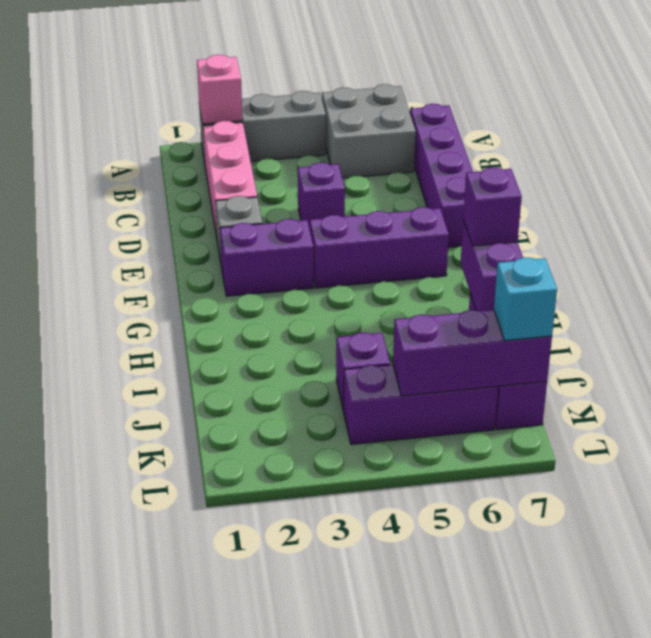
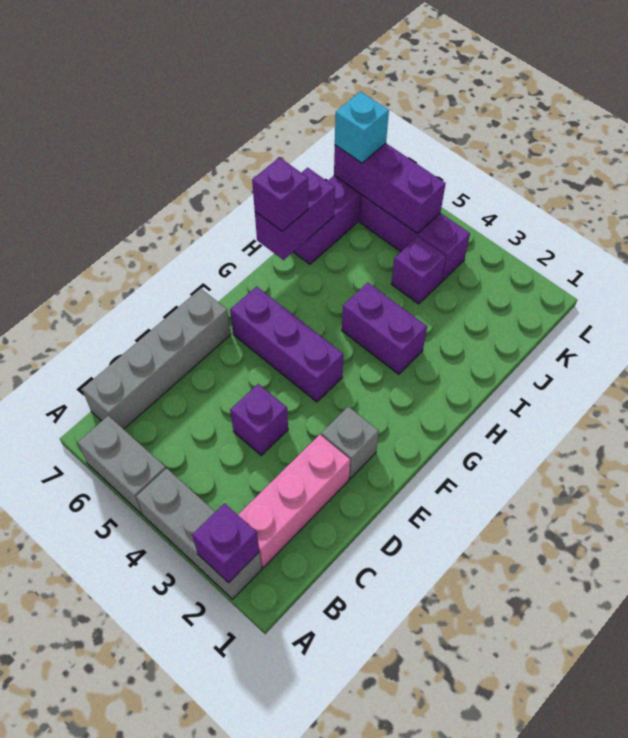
pink brick A2 level 2 -> purple brick A2 level 2
grey brick A5:B6 level 1 -> grey brick A5:A6 level 1
purple brick B7:E7 level 1 -> grey brick B7:E7 level 1
purple brick F2:F3 level 1 -> purple brick H3:H4 level 1

